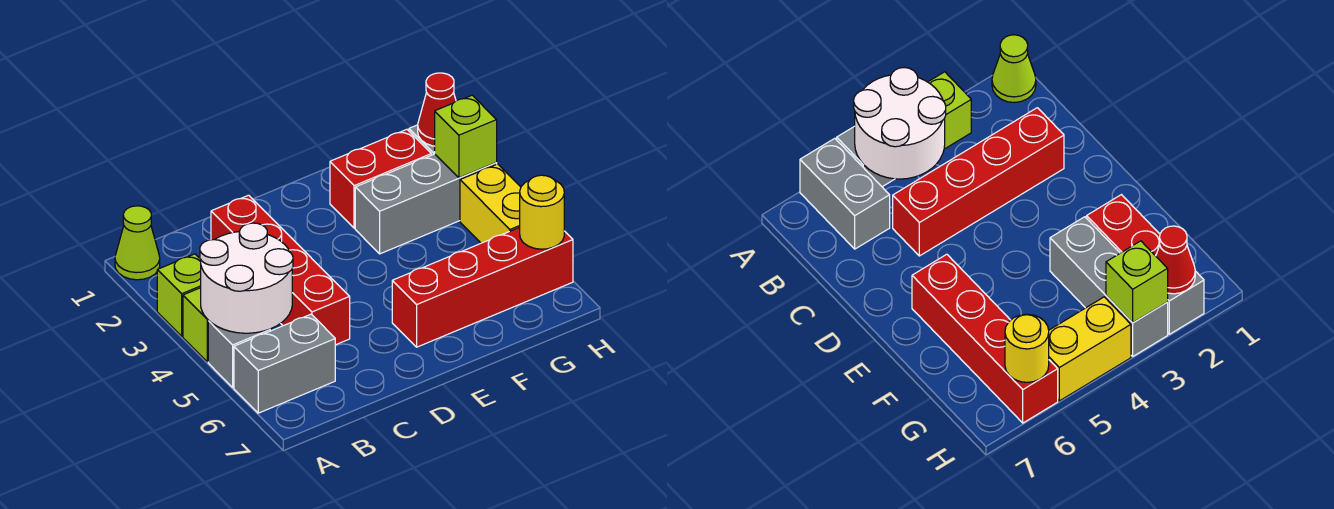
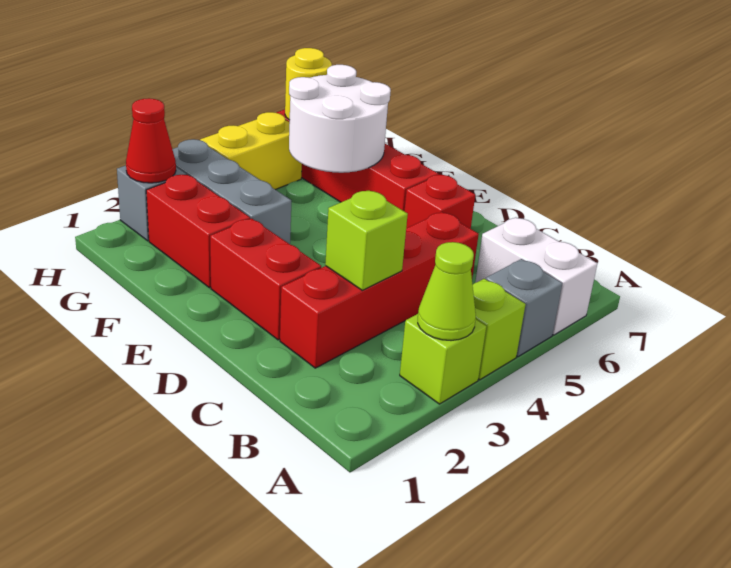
lime cone A1 level 1 -> lime cone A3 level 2
white round brick A4:B5 level 2 -> white round brick F5:G6 level 2
grey brick A6:B6 level 1 -> white brick A6:B6 level 1
none -> red brick D2:E2 level 1
none -> red brick D6 level 1
lime brick H3 level 2 -> lime brick C3 level 2

